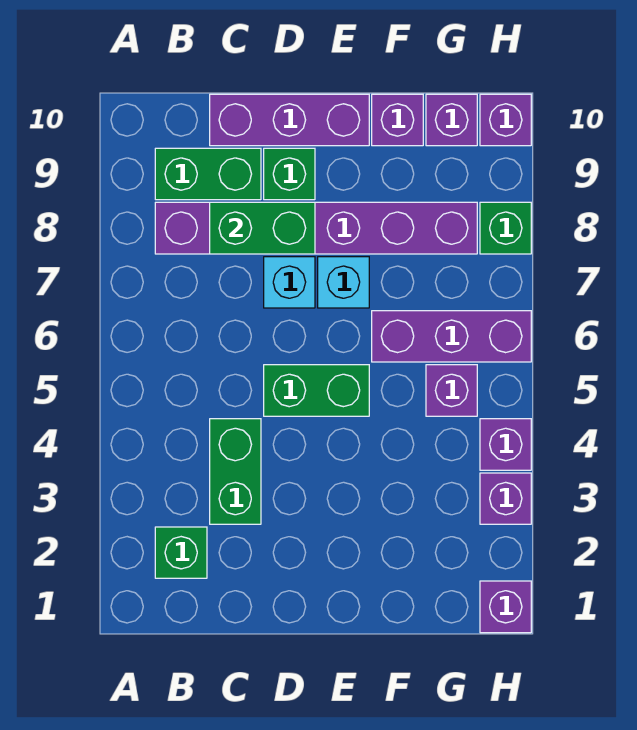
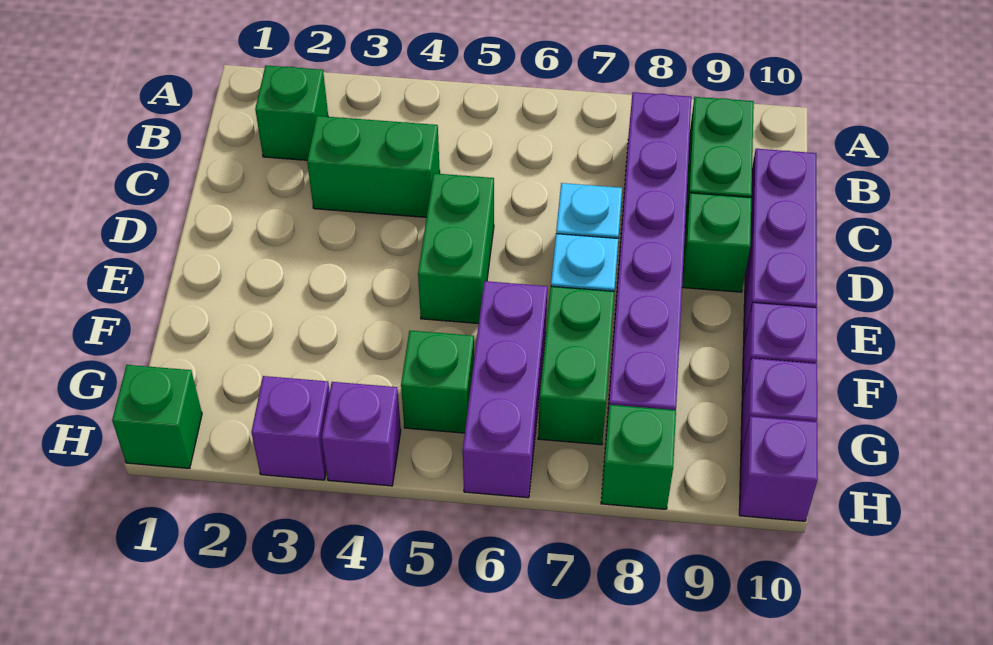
green brick C8:D8 level 2 -> green brick F7:G7 level 1
purple brick G5 level 1 -> green brick G5 level 1
purple brick H1 level 1 -> green brick H1 level 1

